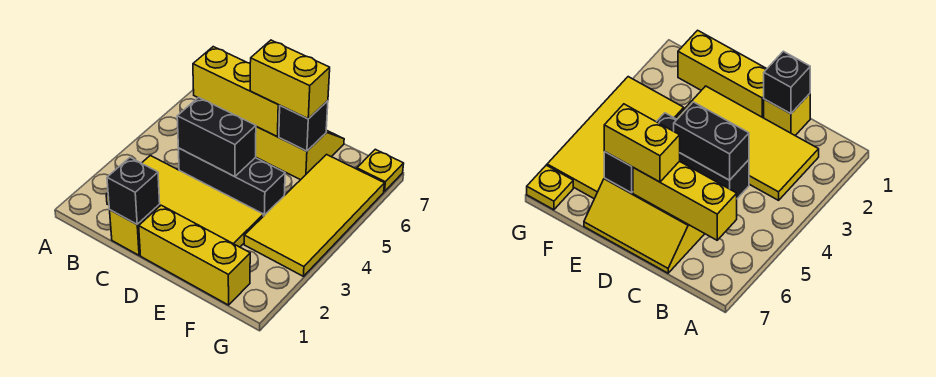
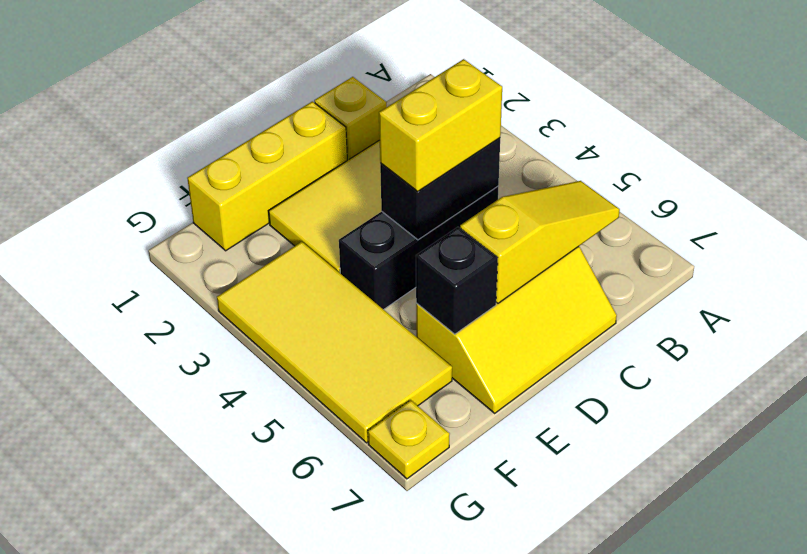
yellow brick B6:D6 level 2 -> yellow slope B6:D6 level 2 top D
black brick C1 level 2 -> none
yellow brick D6:E6 level 3 -> yellow brick C4:D4 level 3

